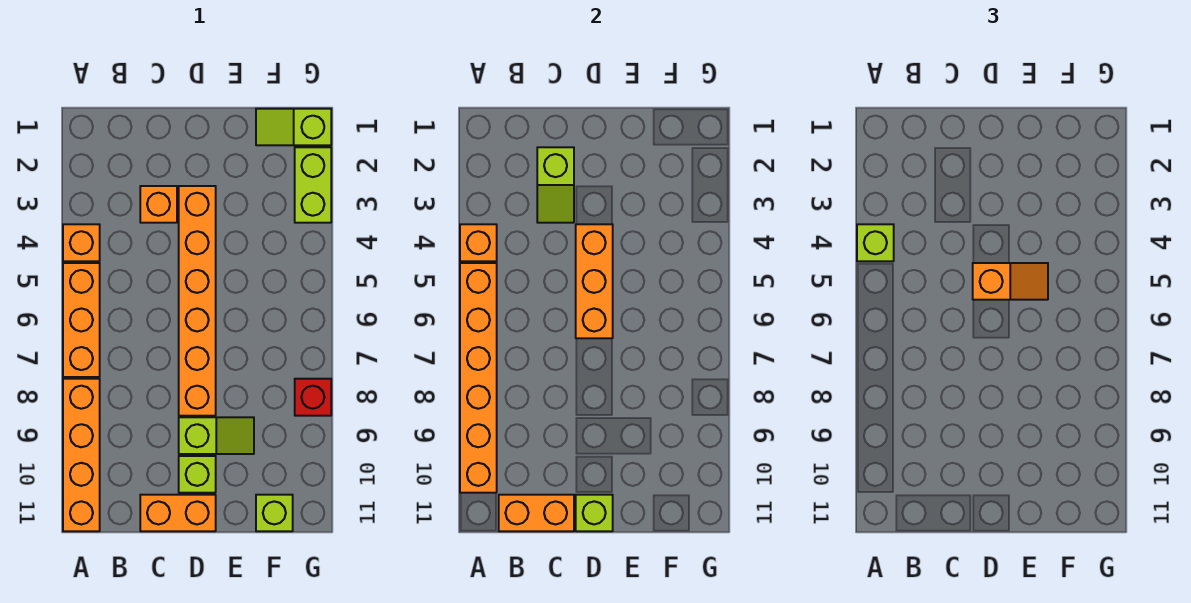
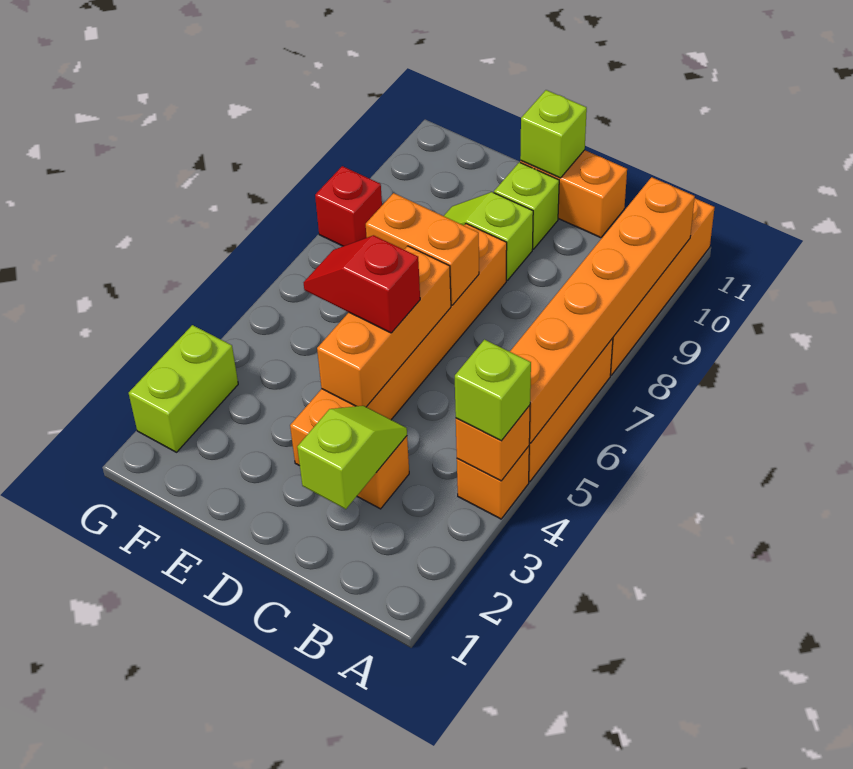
orange brick B11:C11 level 2 -> orange brick D7:E7 level 2
orange slope D5:E5 level 3 top D -> red slope D5:E5 level 3 top D
lime slope F1:G1 level 1 top G -> none
lime brick F11 level 1 -> none

